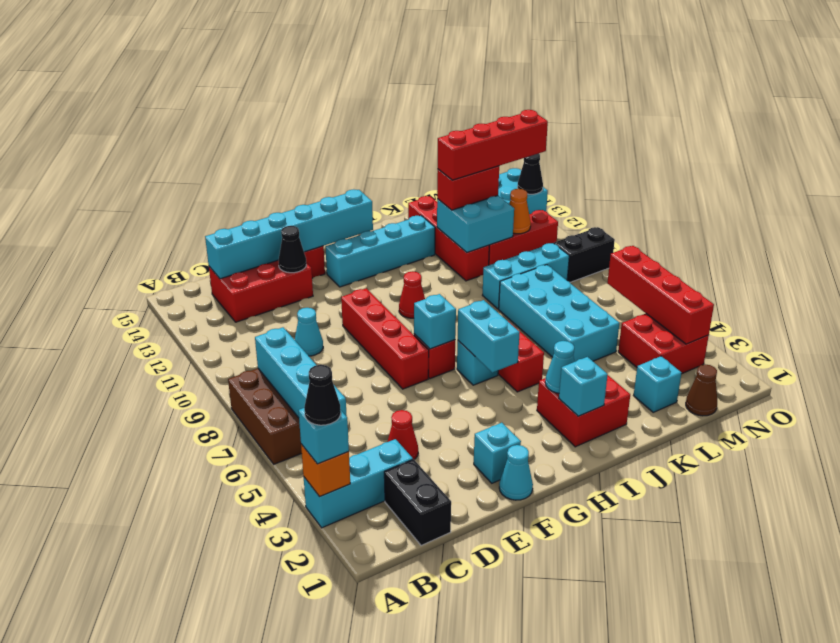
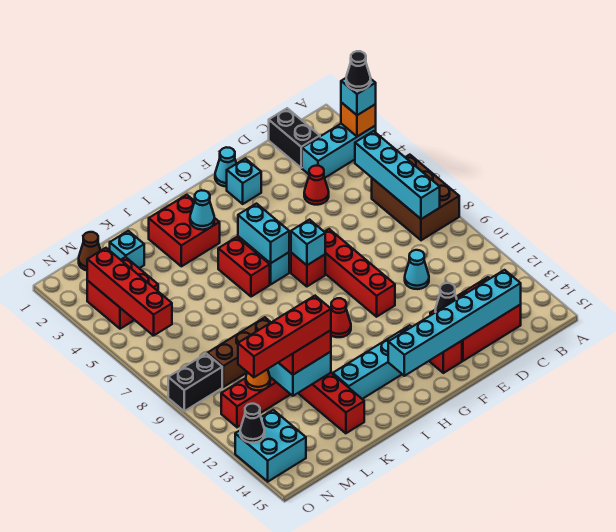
cyan brick I2 level 2 -> none
cyan brick K5:L8 level 1 -> none
cyan brick K9:M9 level 1 -> brown brick K9:M9 level 1

